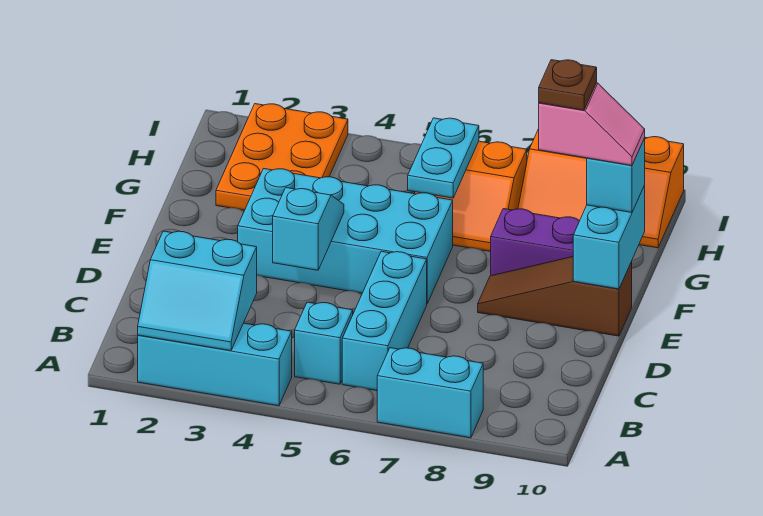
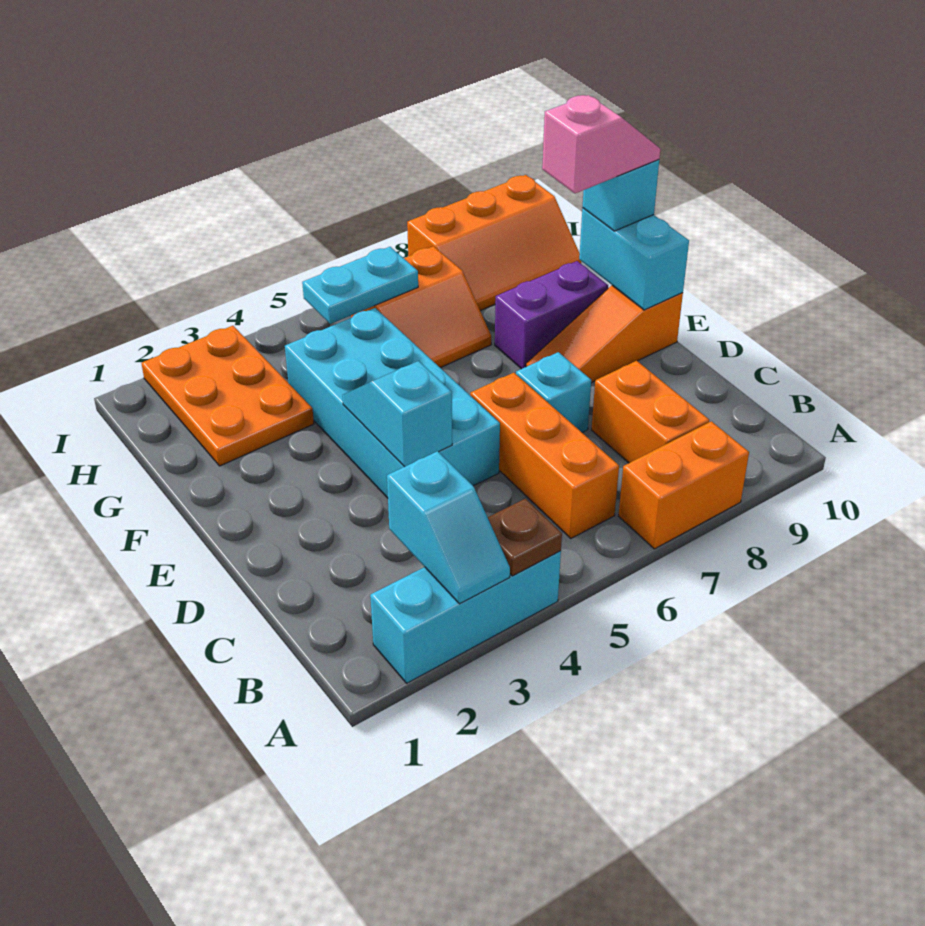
cyan slope A2:B3 level 2 top B -> cyan slope A3:B3 level 2 top B
cyan brick A7:A8 level 1 -> orange brick A7:A8 level 1
cyan brick B5 level 1 -> cyan brick D7 level 1
cyan brick B6:D6 level 1 -> orange brick B6:D6 level 1
none -> orange brick B8:C8 level 1
cyan brick E3:F6 level 1 -> cyan brick D4:G5 level 1
brown slope E8:E10 level 1 top 10 -> orange slope E8:E10 level 1 top 10
brown plate F9 level 5 -> brown plate A4 level 2
cyan plate G6:H6 level 2 -> cyan plate H5:H6 level 2

